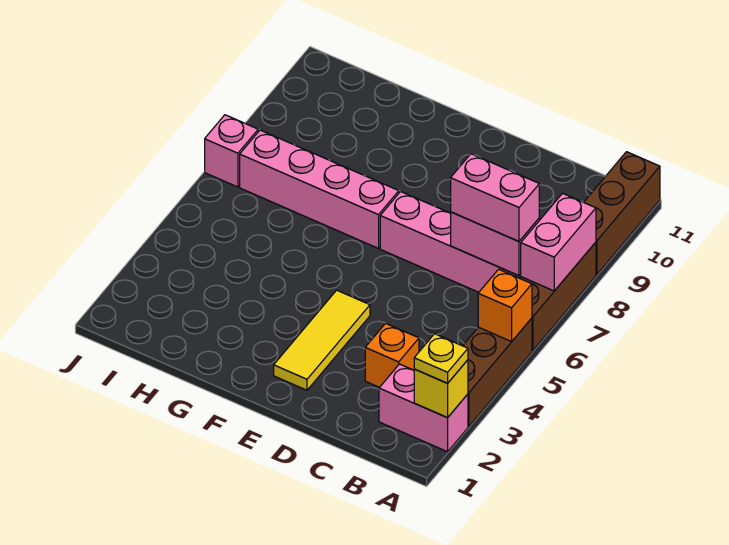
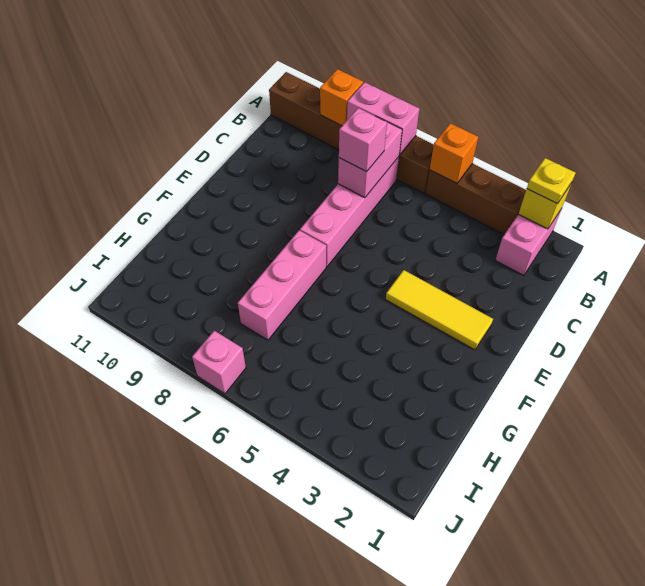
pink brick B7:C7 level 3 -> pink brick C7 level 3
orange brick C3 level 1 -> orange brick A9 level 2
pink brick F7:I7 level 1 -> pink brick F7:H7 level 1

